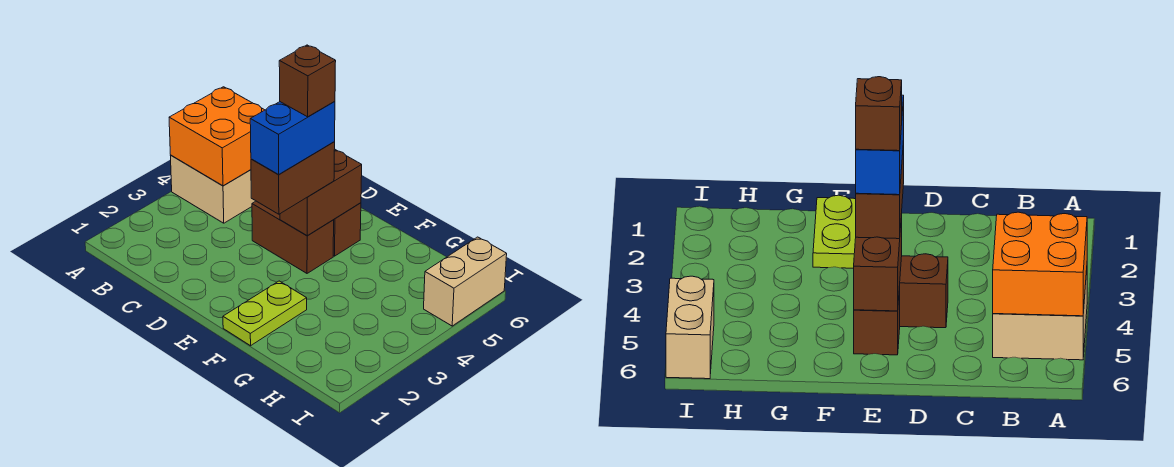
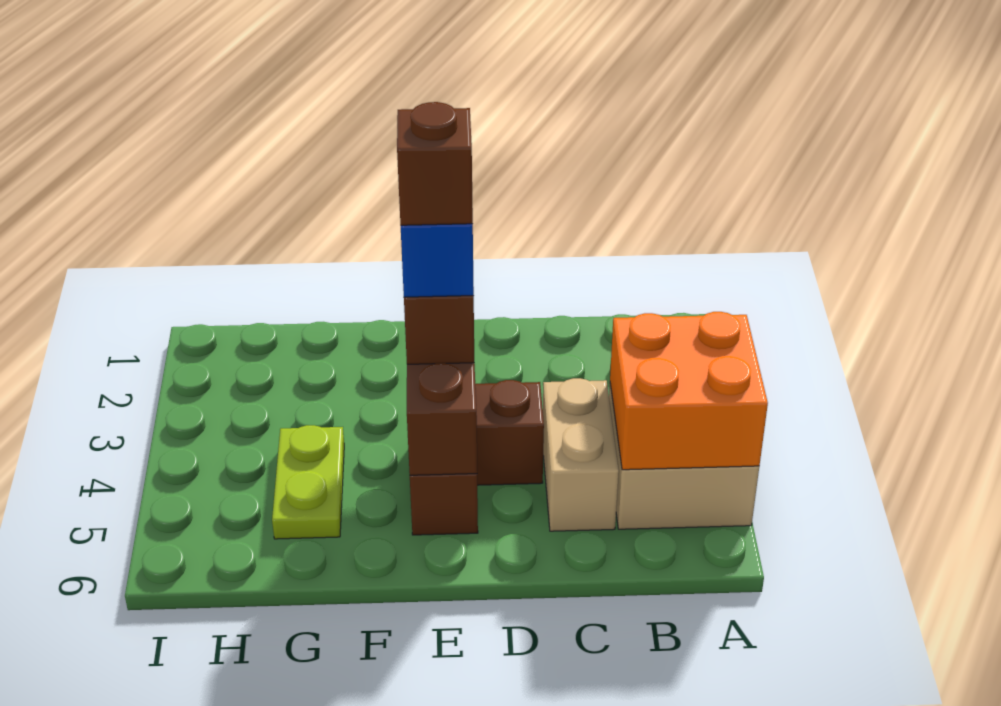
lime plate F1:F2 level 1 -> lime plate G4:G5 level 1
tan brick I5:I6 level 1 -> tan brick C4:C5 level 1

